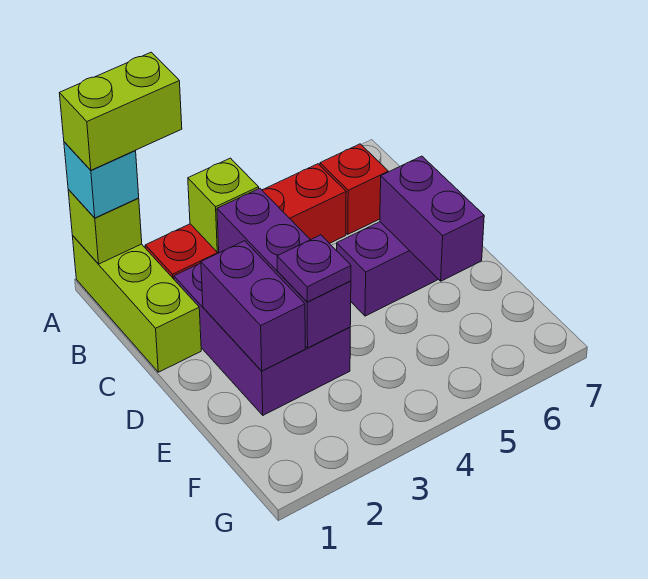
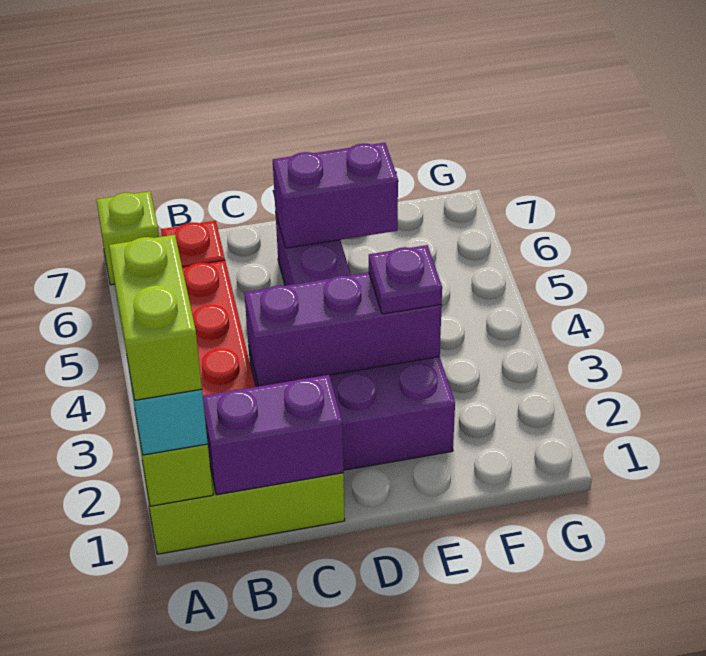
lime brick B3 level 2 -> lime brick A7 level 1
purple brick D2:E2 level 2 -> purple brick B1:C1 level 2

